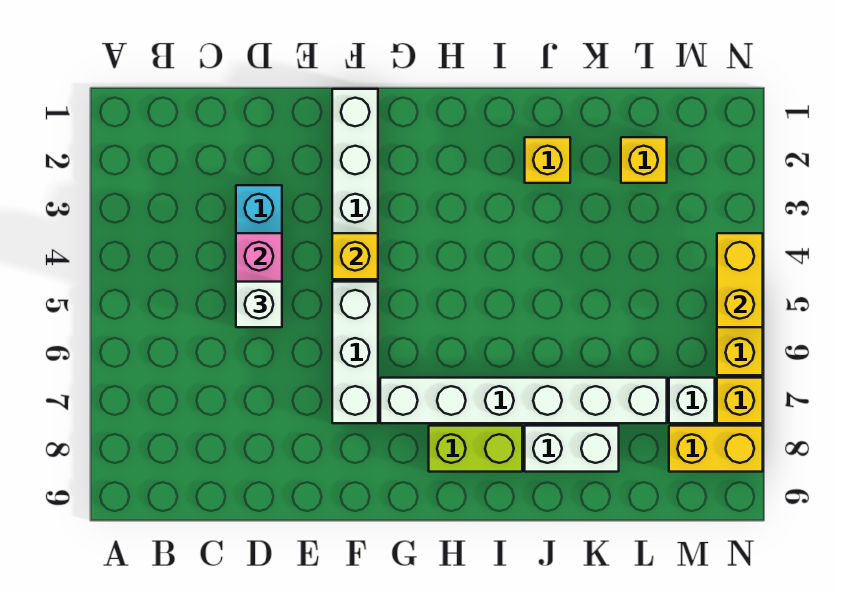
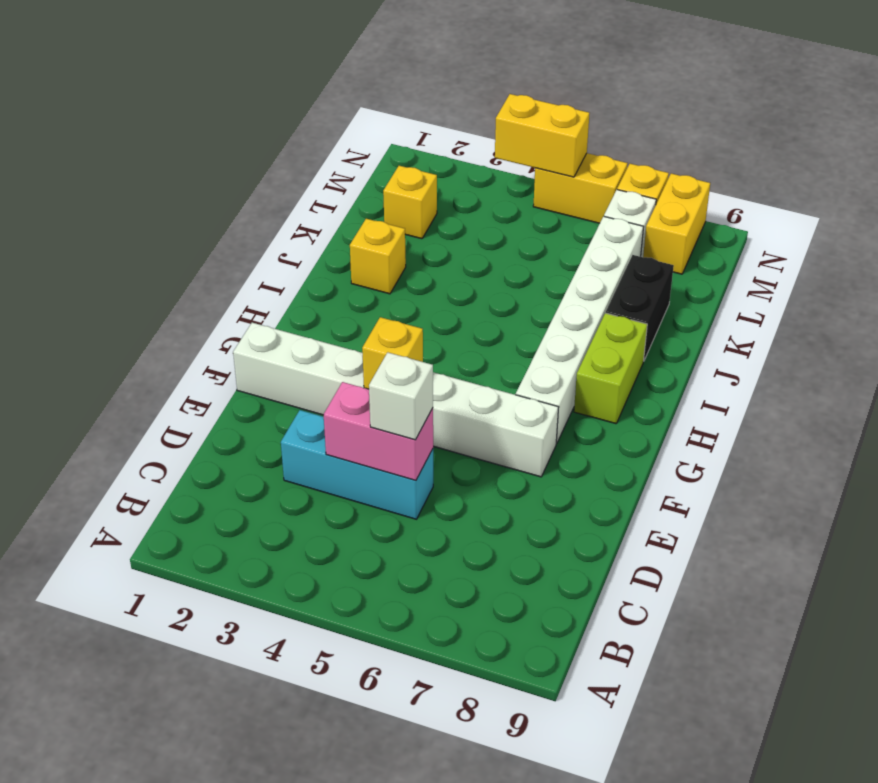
white brick J8:K8 level 1 -> black brick J8:K8 level 1

